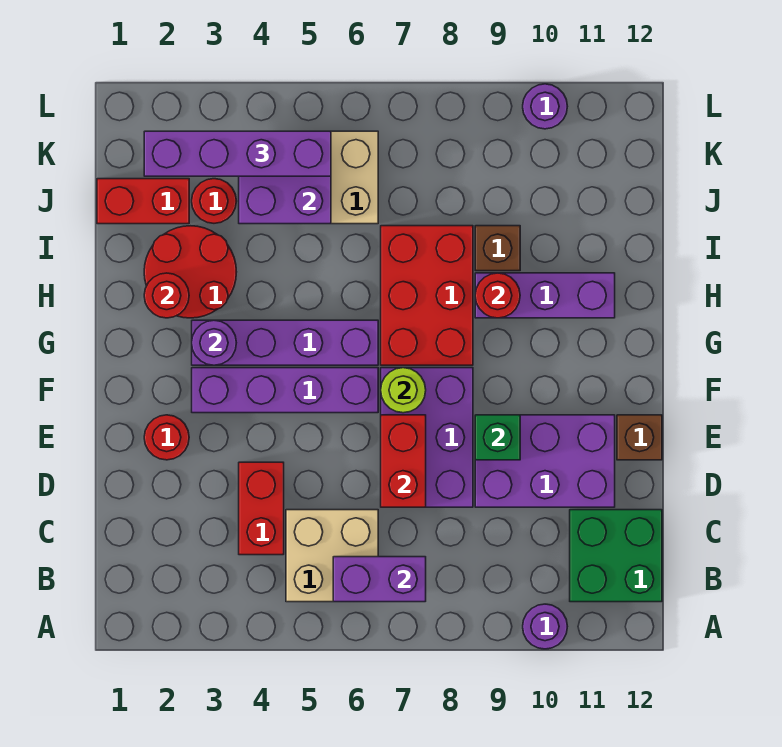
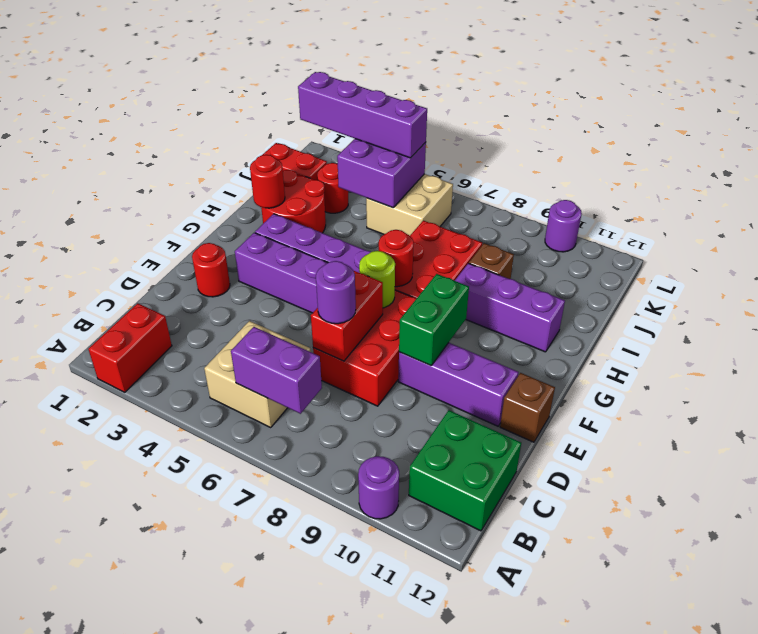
red brick C4:D4 level 1 -> red brick A2:B2 level 1
purple brick D7:F8 level 1 -> red brick D7:F8 level 1
purple brick D9:E11 level 1 -> purple brick E9:E11 level 1
green brick E9 level 2 -> green brick E9:F9 level 2
purple round brick G3 level 2 -> purple round brick D7 level 3
red round brick H9 level 2 -> red round brick G7 level 2

